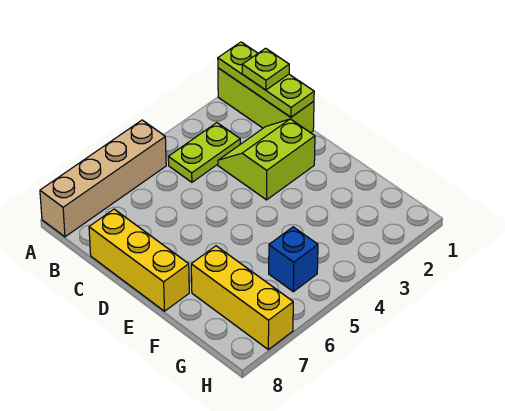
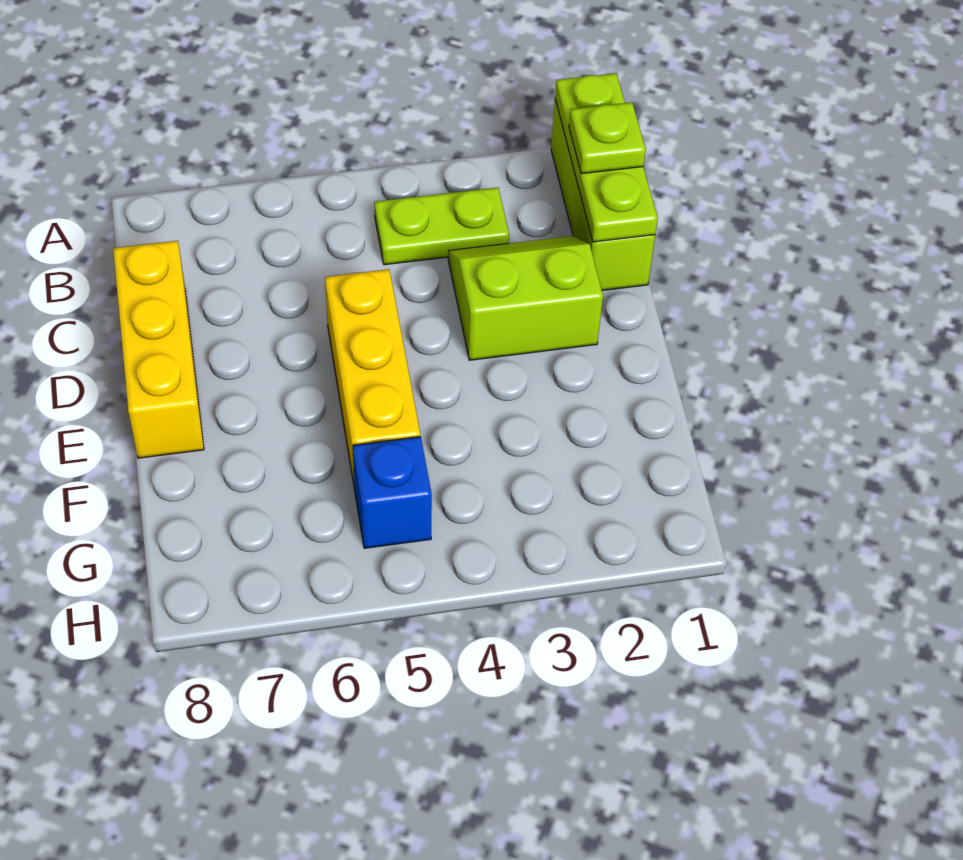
tan brick A5:A8 level 1 -> none
yellow brick F7:H7 level 1 -> yellow brick D5:F5 level 1

